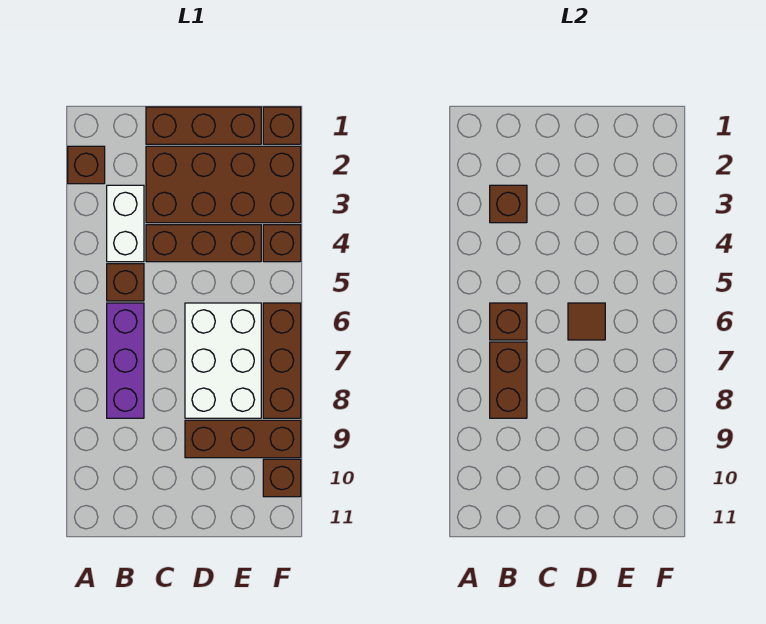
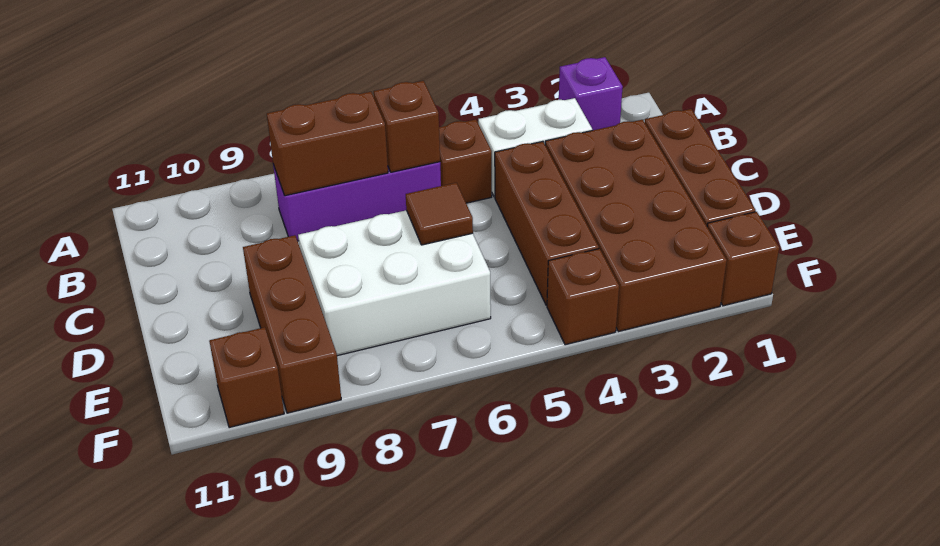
brown brick A2 level 1 -> purple brick A2 level 1
brown brick B3 level 2 -> none
brown brick F6:F8 level 1 -> none

